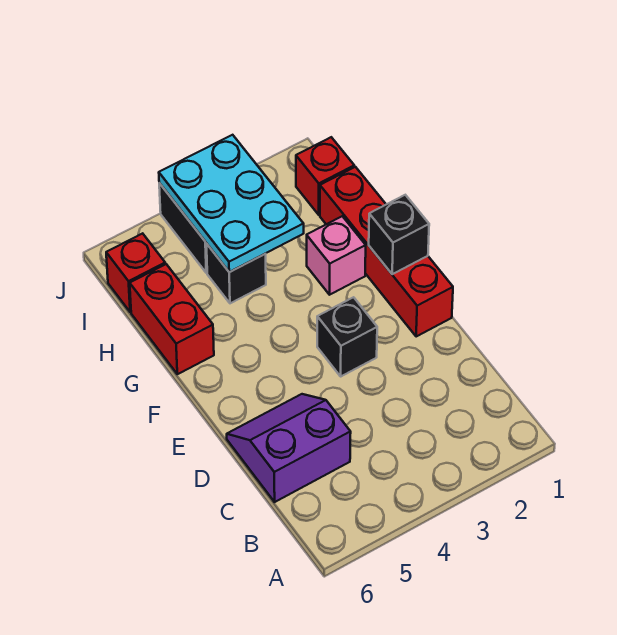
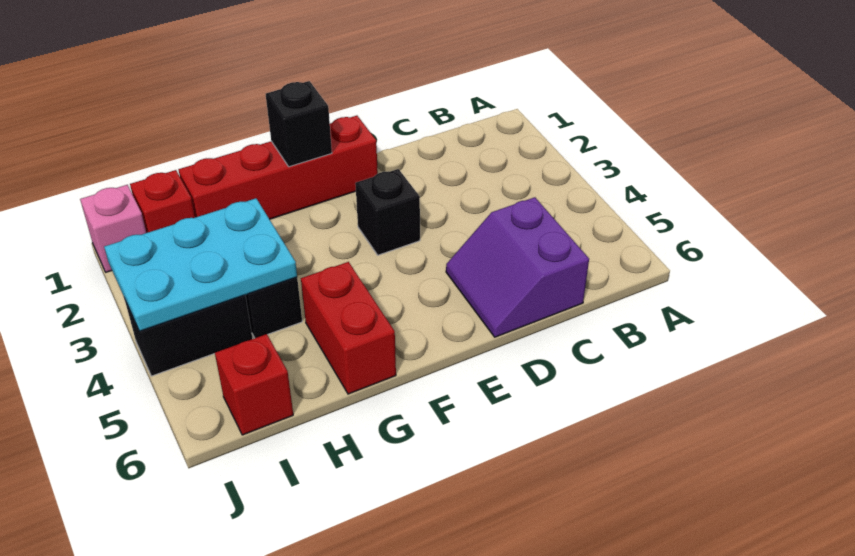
pink brick G2 level 1 -> pink brick J1 level 1
red brick G6:H6 level 1 -> red brick G5:G6 level 1

